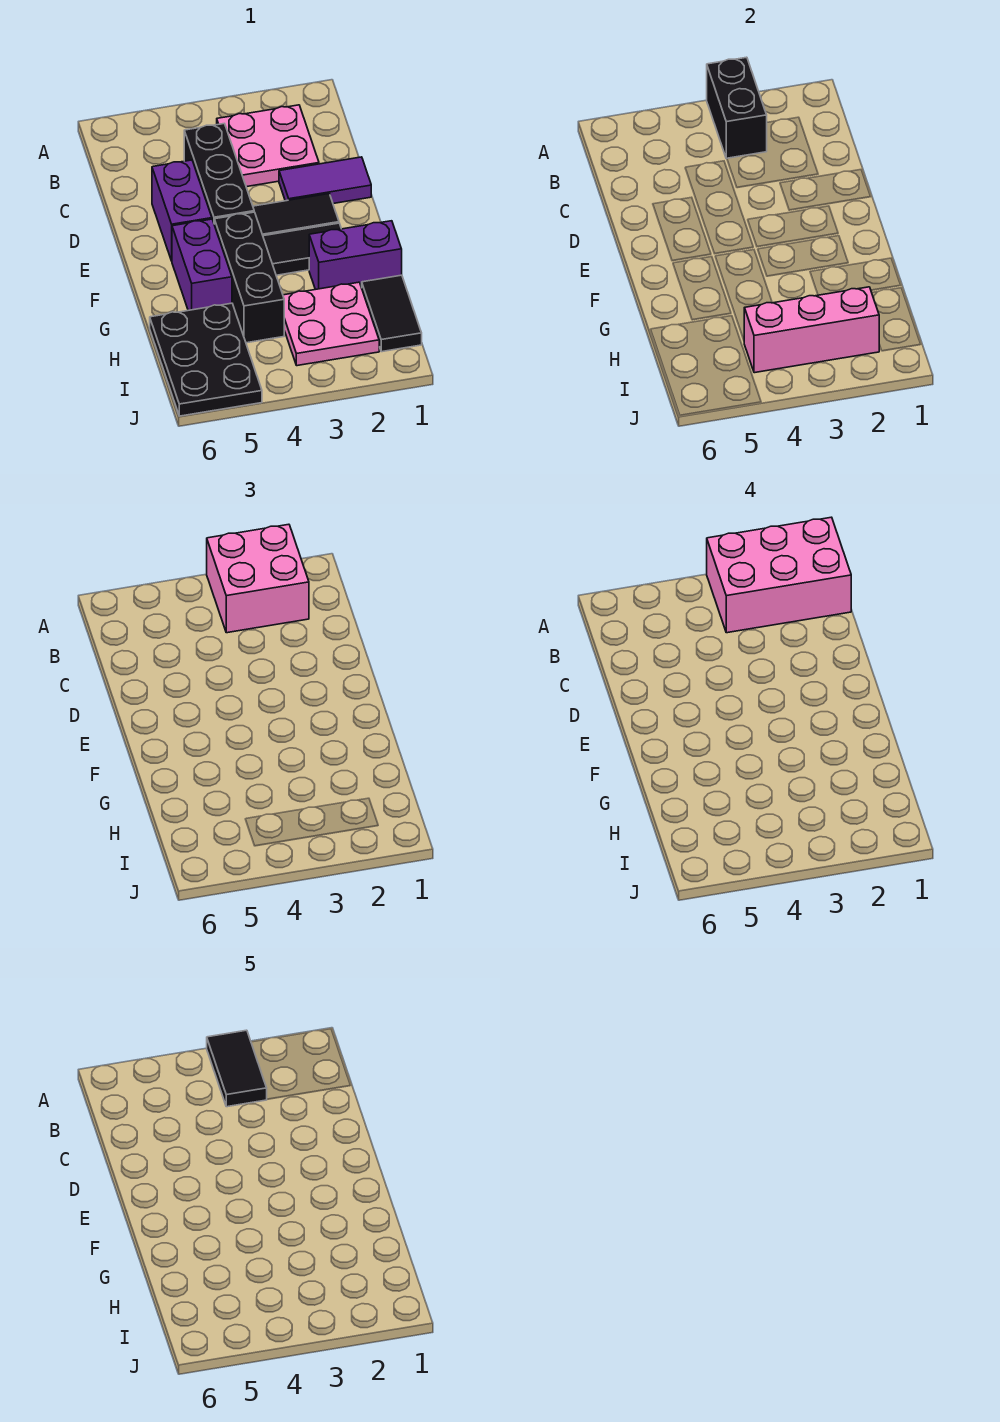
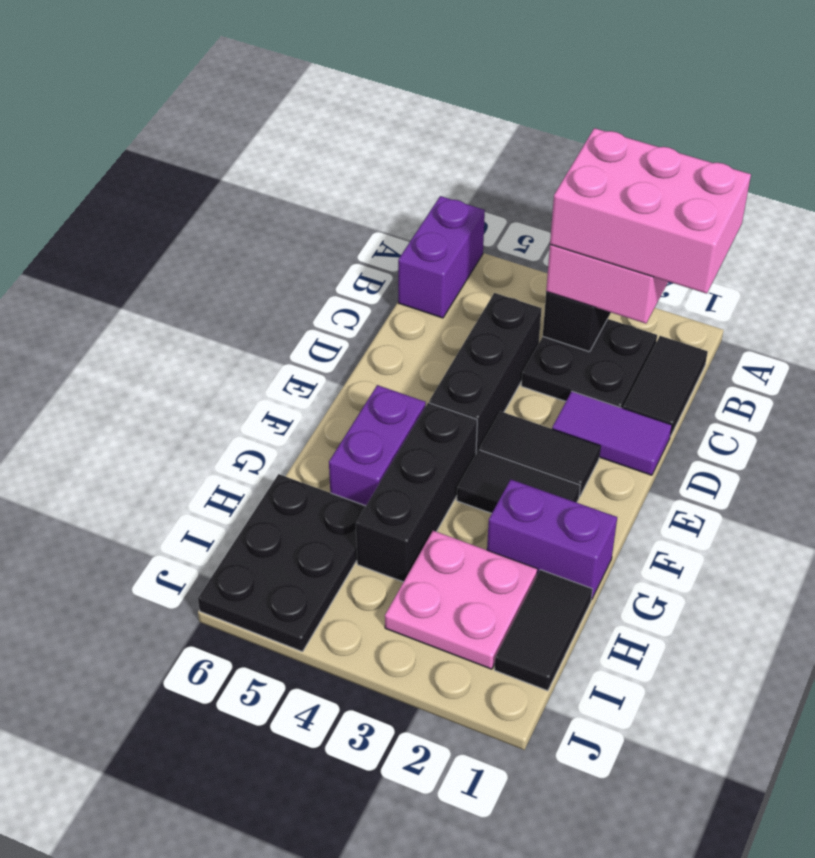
black tile A3:B3 level 5 -> black tile B1:C1 level 1
pink plate B2:C3 level 1 -> black plate B2:C3 level 1
purple brick D5:E5 level 1 -> purple brick A6:B6 level 1
pink brick I2:I4 level 2 -> none

